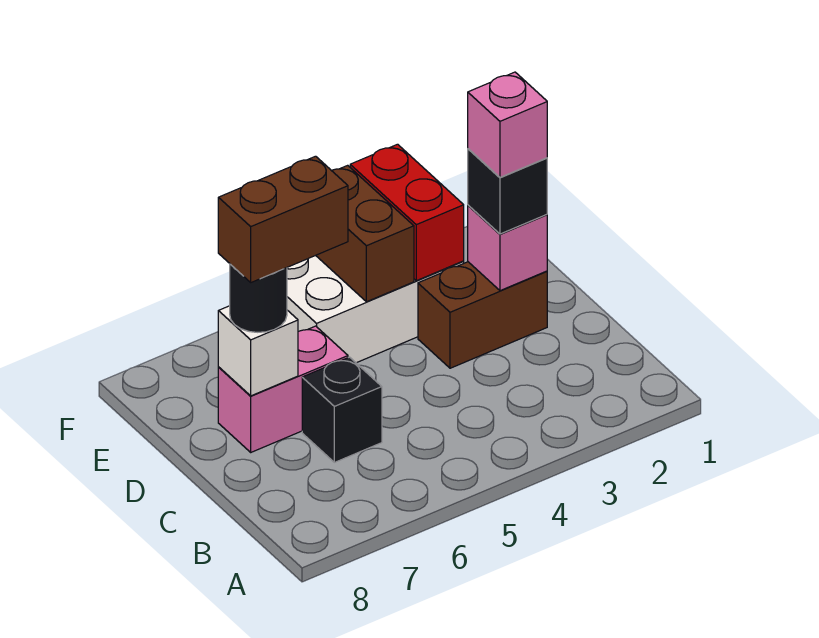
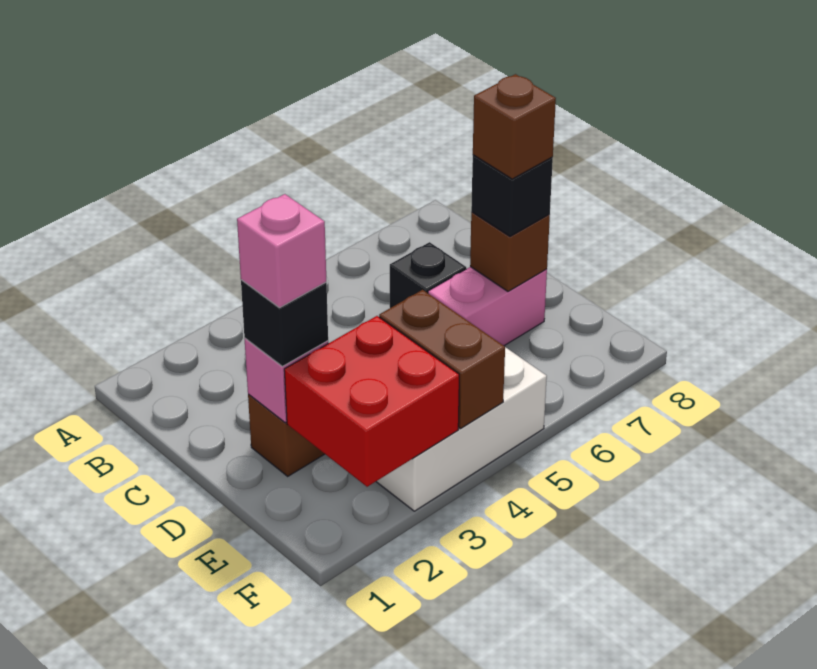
brown brick D6:D7 level 4 -> brown brick D7 level 4
white brick D7 level 2 -> brown brick D7 level 2
black round brick D7 level 3 -> black brick D7 level 3
red brick E3:F3 level 2 -> red brick E2:F3 level 2

